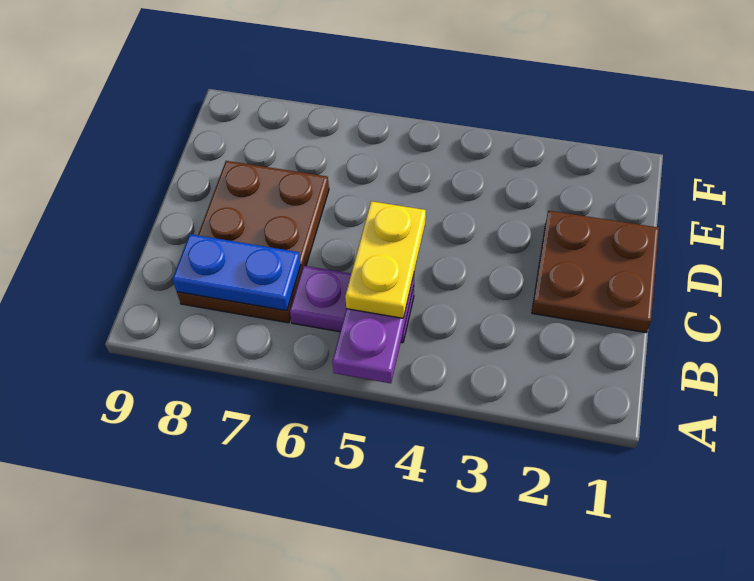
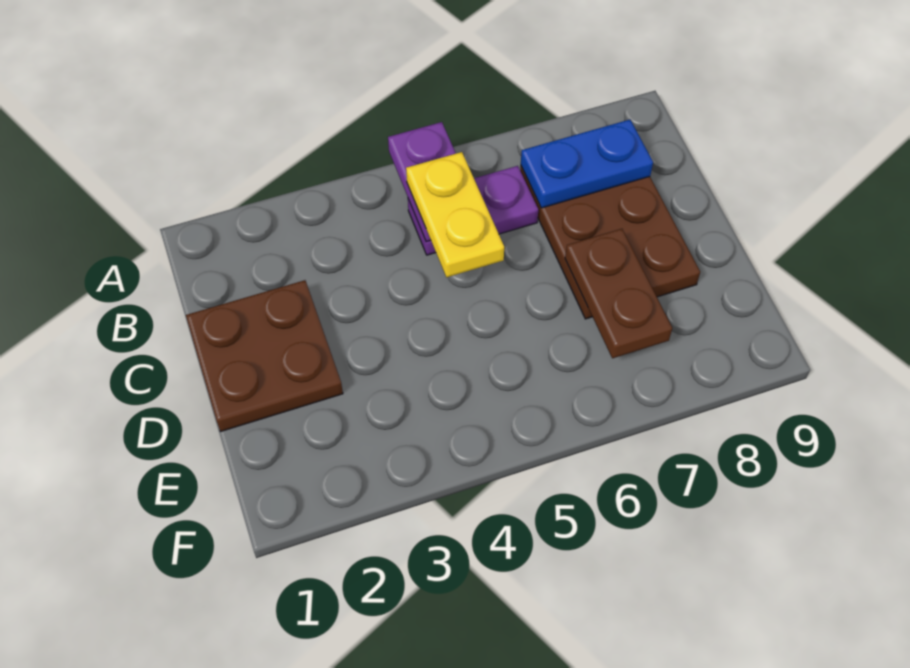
none -> brown plate D7:E7 level 2

